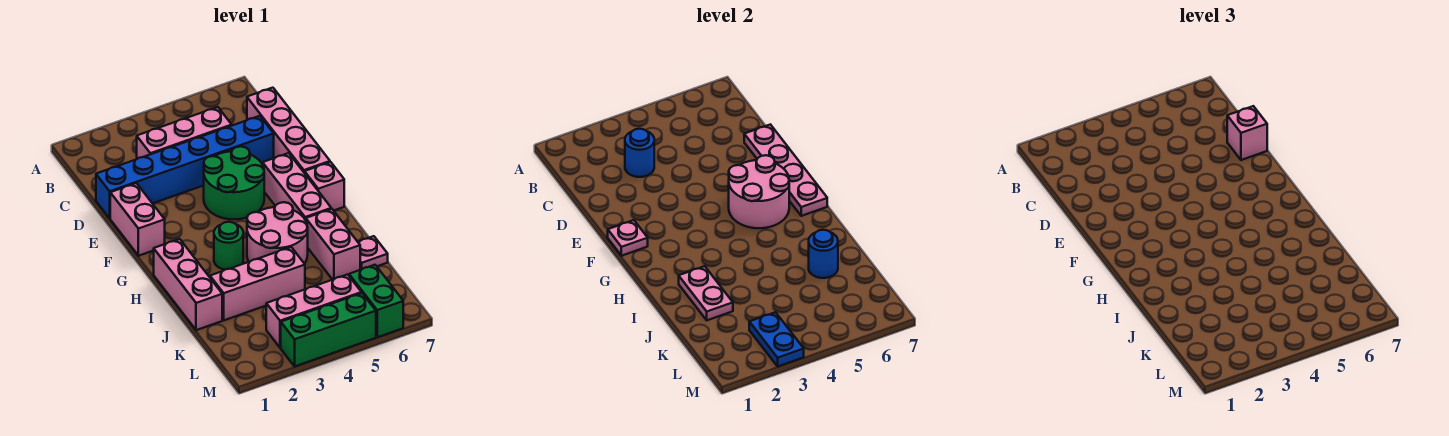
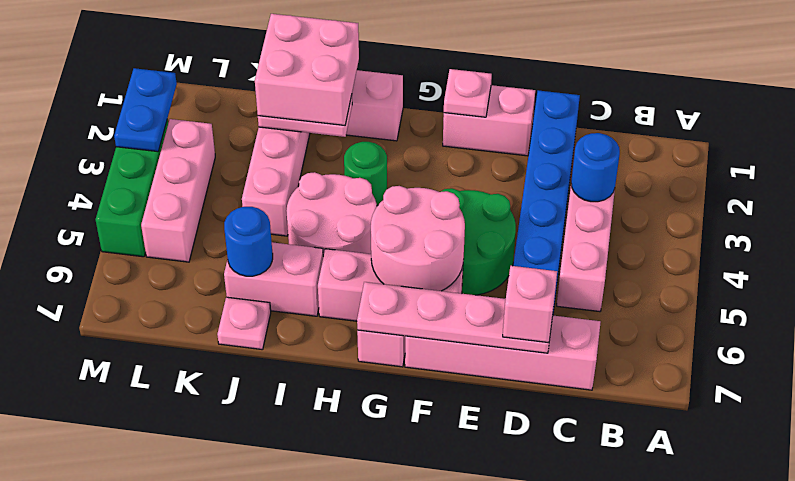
none -> pink brick I1:J2 level 3
blue plate L3:M3 level 2 -> blue plate M2:M3 level 2
green brick L6:M6 level 1 -> none

